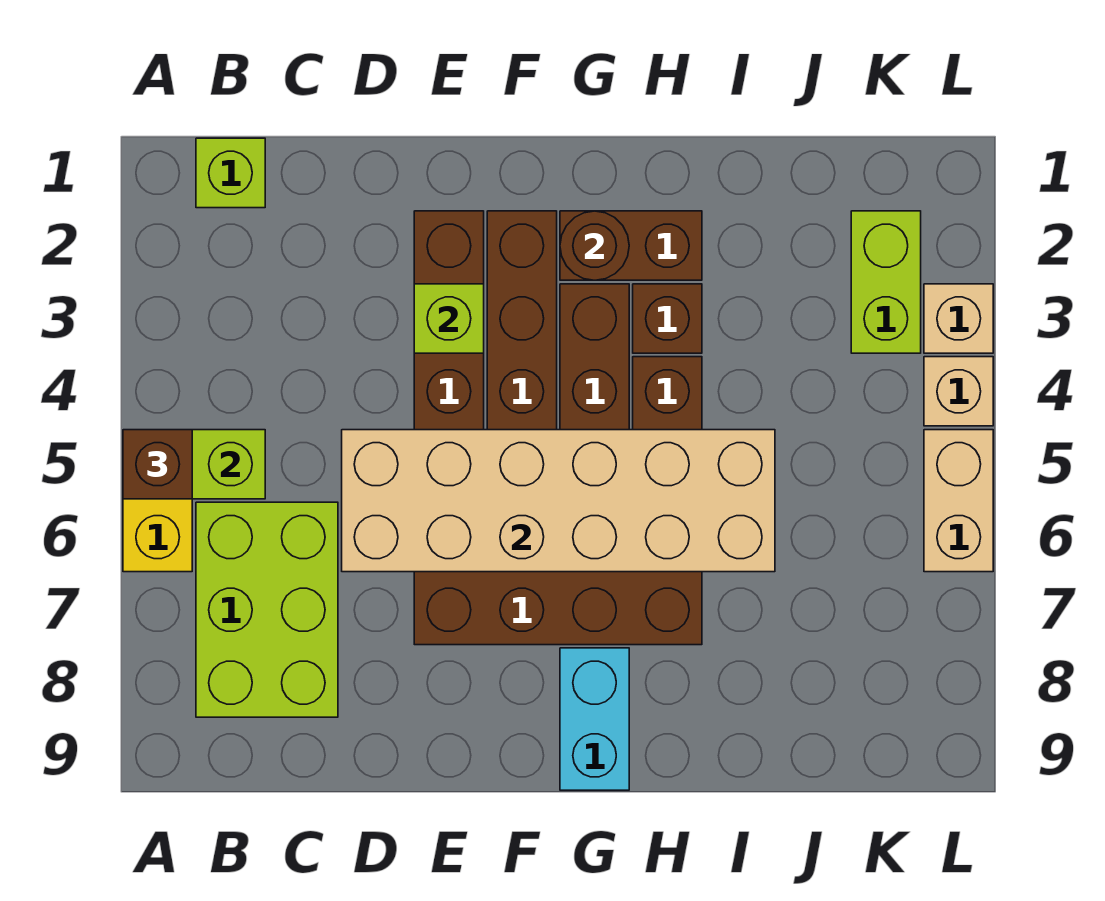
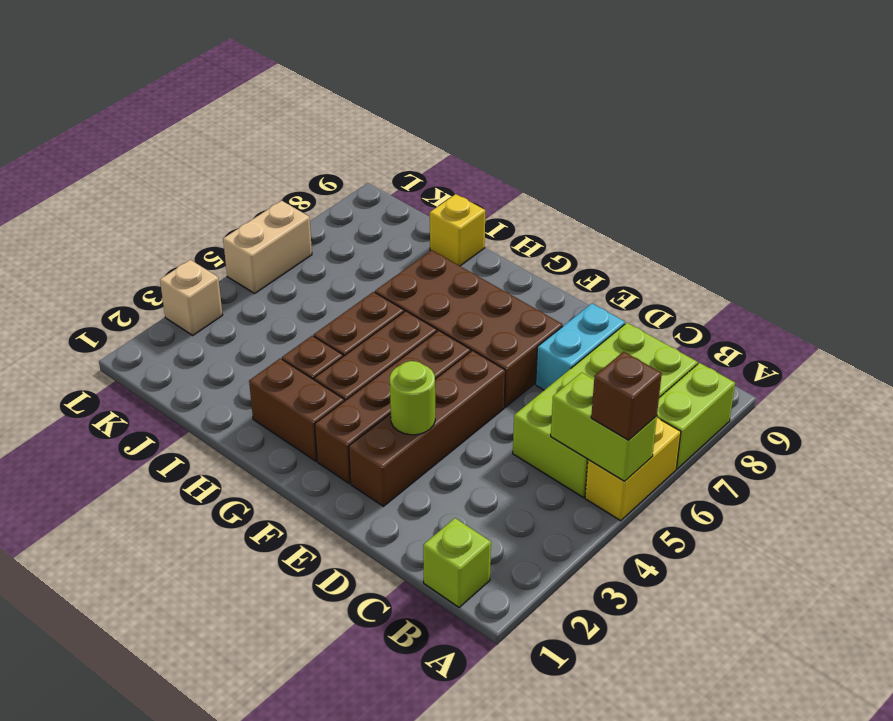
lime brick B6:C8 level 1 -> lime brick B5:C8 level 1
tan brick D5:I6 level 2 -> none
lime brick E3 level 2 -> lime round brick E3 level 2
brown round brick G2 level 2 -> none
cyan brick G8:G9 level 1 -> cyan brick D7:D8 level 1
none -> yellow brick I9 level 1
lime brick K2:K3 level 1 -> lime brick A7:A8 level 1
tan brick L4 level 1 -> none

